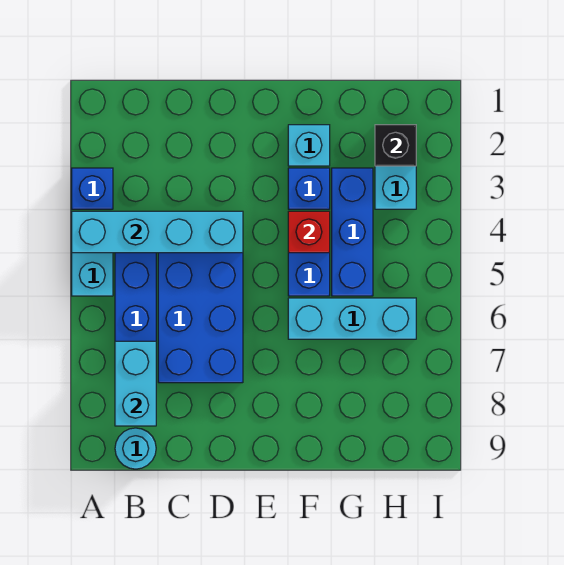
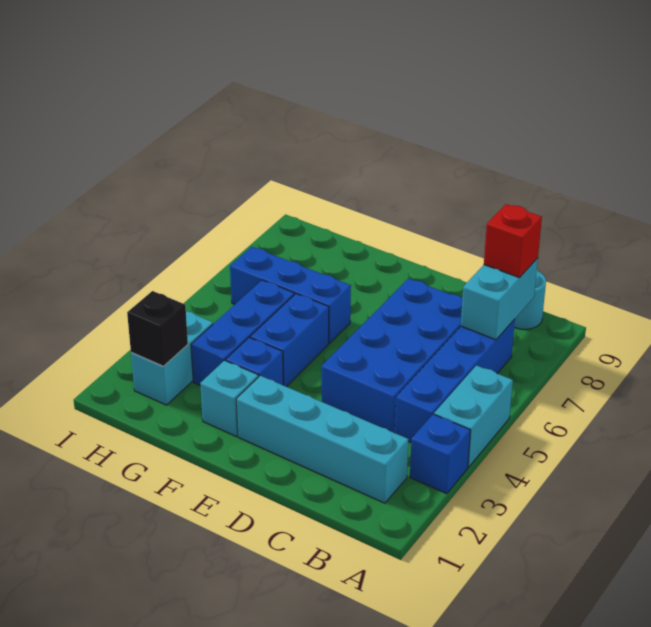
cyan brick A4:D4 level 2 -> cyan brick B2:E2 level 1
red brick F4 level 2 -> red brick B8 level 3
cyan brick F6:H6 level 1 -> blue brick F6:H6 level 1

